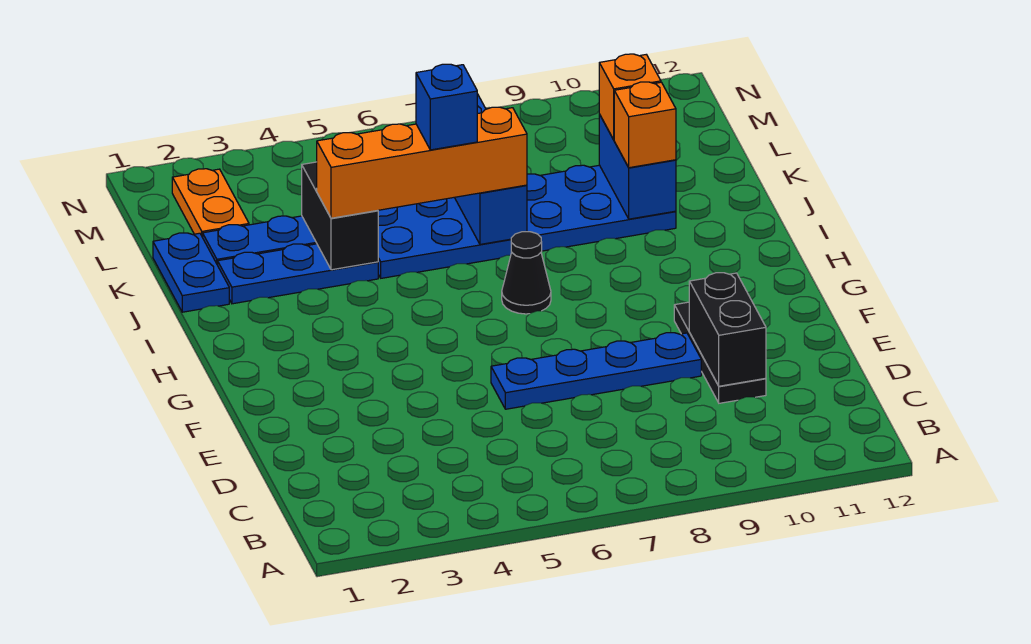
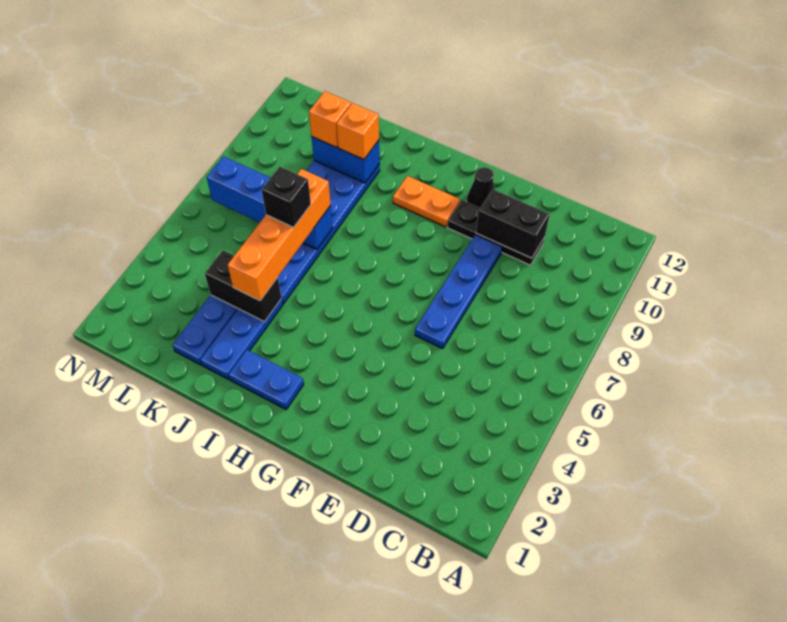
black cone H7 level 1 -> black cone F11 level 1
blue plate J1:K1 level 1 -> blue plate H2:I2 level 1
blue brick J6 level 4 -> black brick J6 level 4
orange plate L2:M2 level 1 -> orange plate G10:H10 level 1

